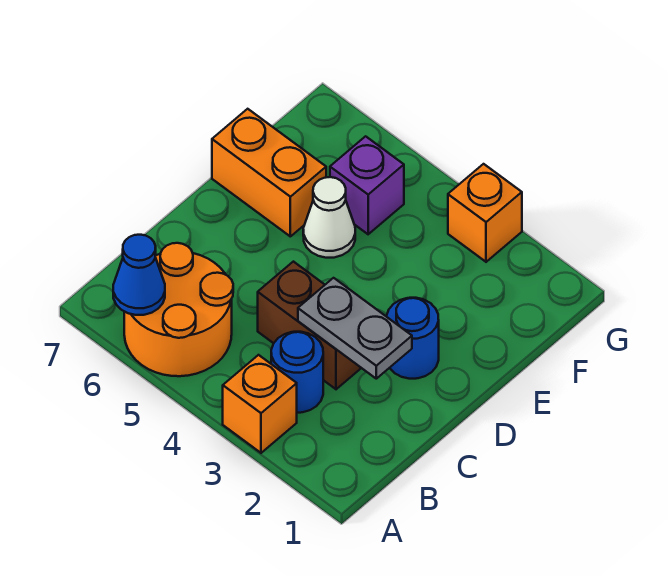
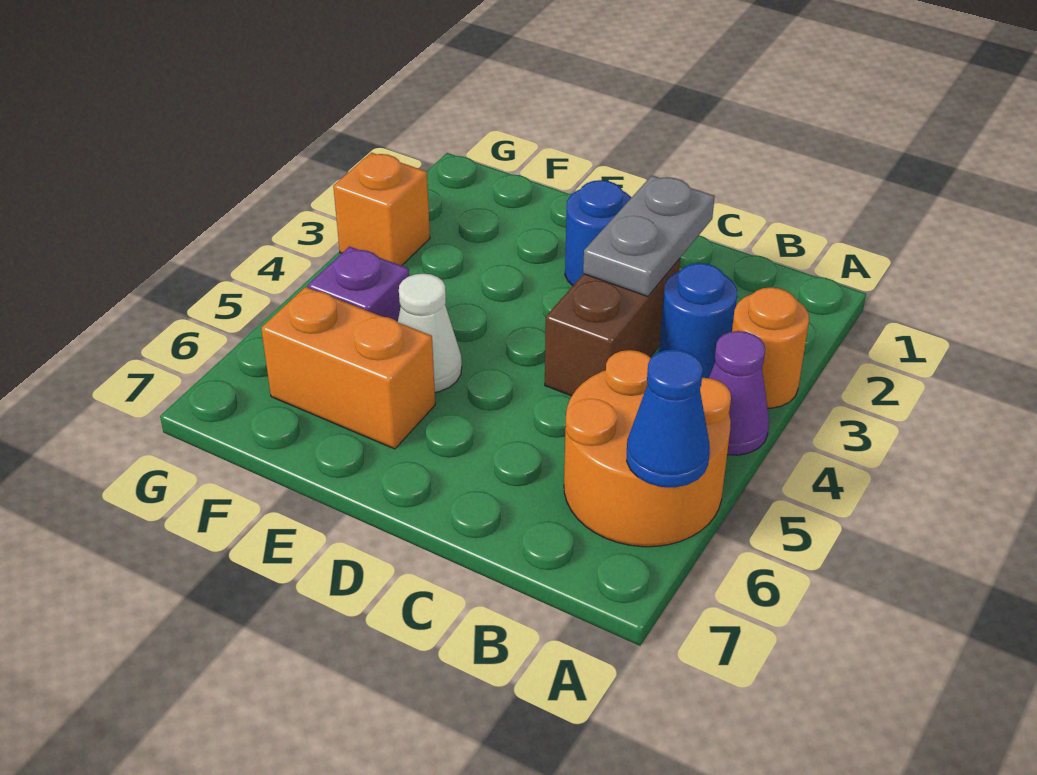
orange brick A3 level 1 -> orange round brick A3 level 1
none -> purple cone A4 level 1
orange brick E6:E7 level 1 -> orange brick E6:F6 level 1

